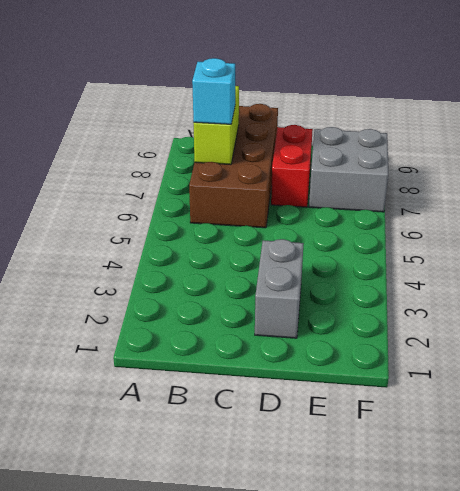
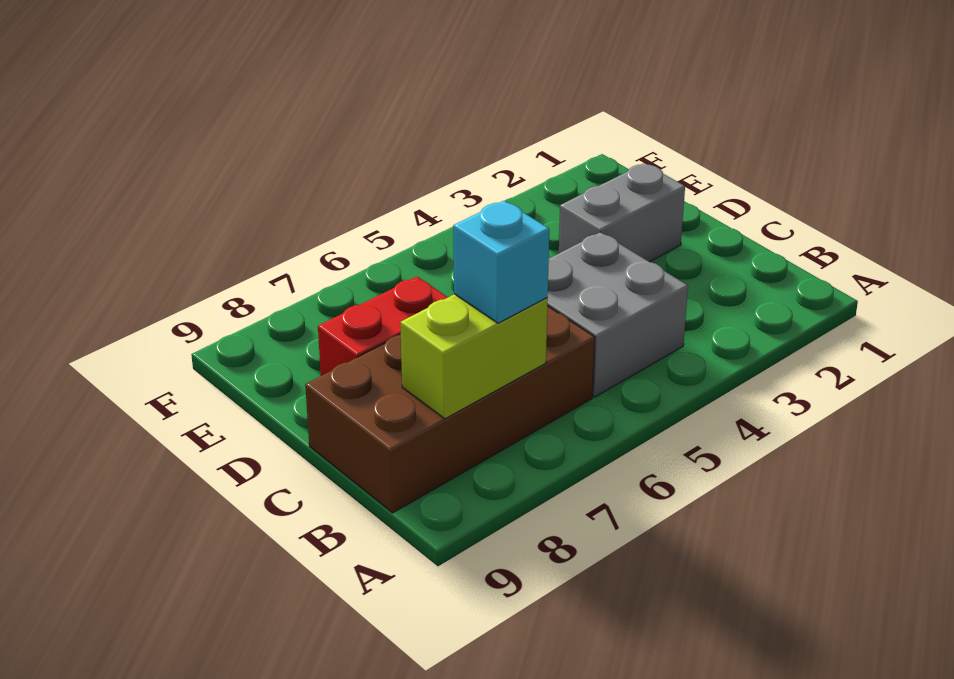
grey brick E7:F8 level 1 -> grey brick B4:C5 level 1

